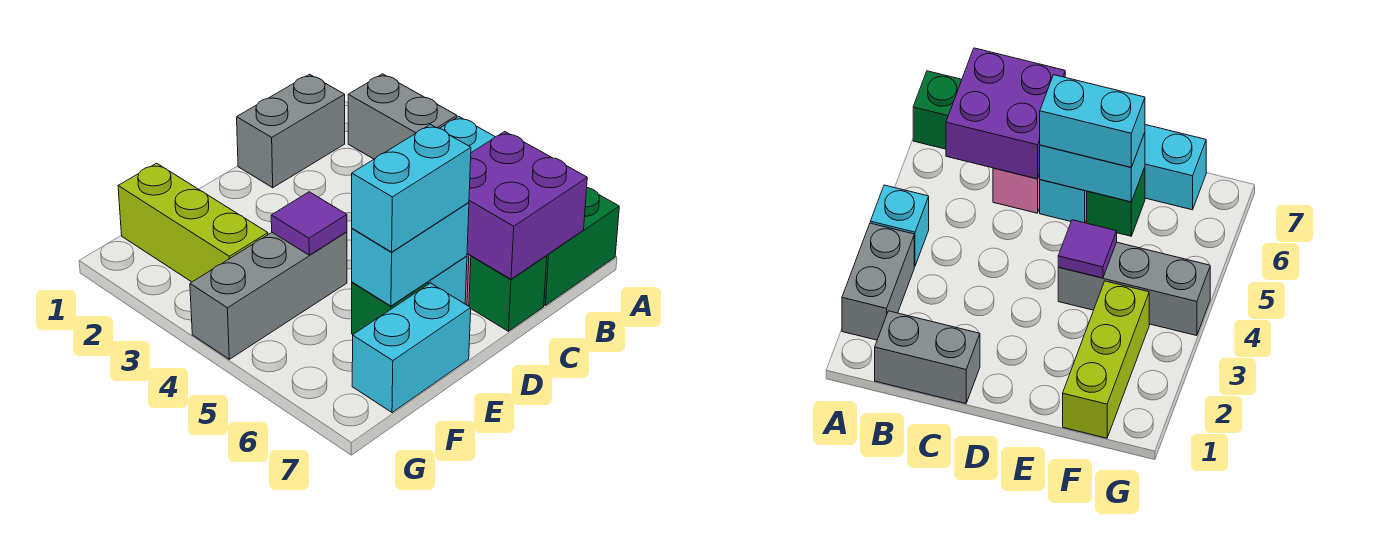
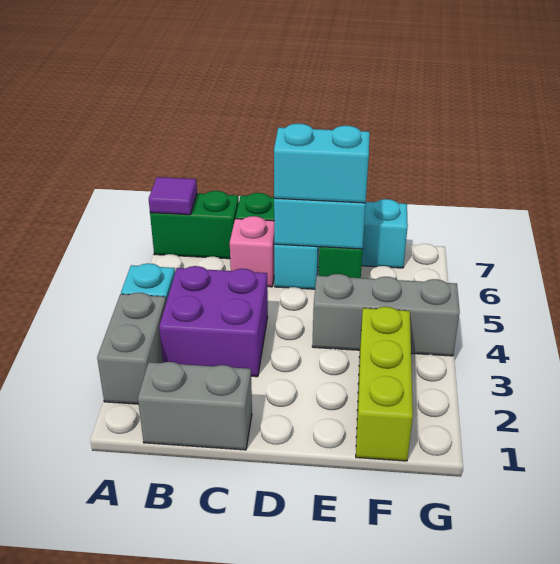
purple brick B6:C7 level 2 -> purple brick B3:C4 level 1
purple tile E4 level 2 -> purple tile A7 level 2

